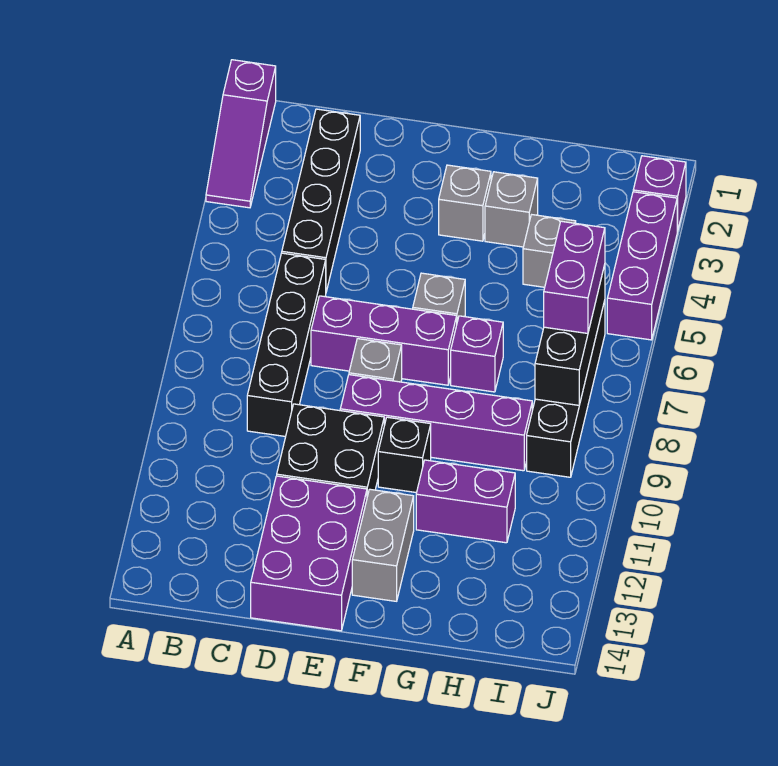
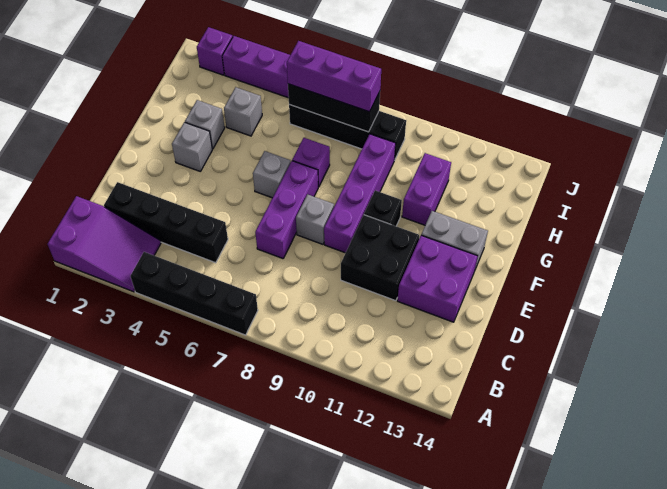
purple slope A1:A3 level 1 top 1 -> purple slope A1:B3 level 1 top 1
black brick C6:C9 level 1 -> black brick A4:A7 level 1
purple brick D12:E14 level 1 -> purple brick D12:E13 level 1
purple brick I6:I7 level 3 -> purple brick I6:I8 level 3

